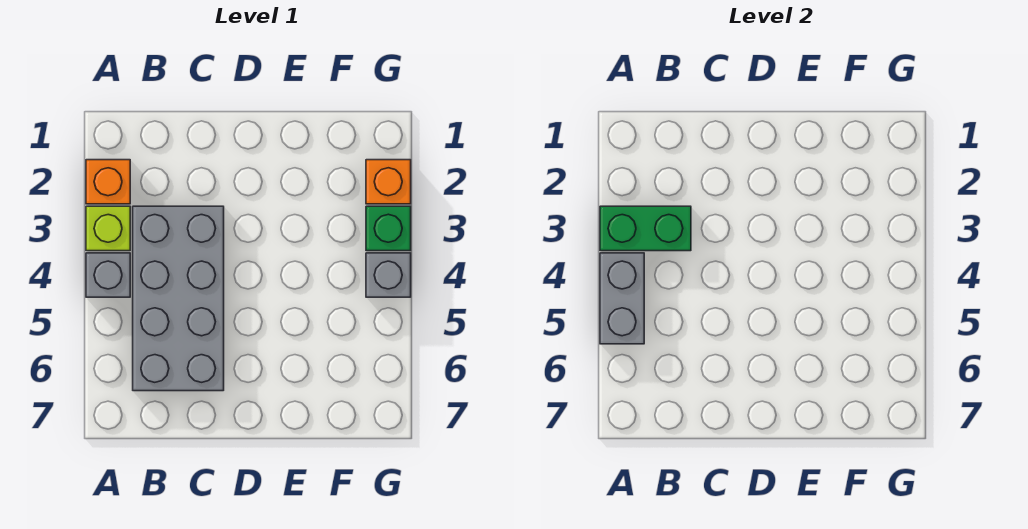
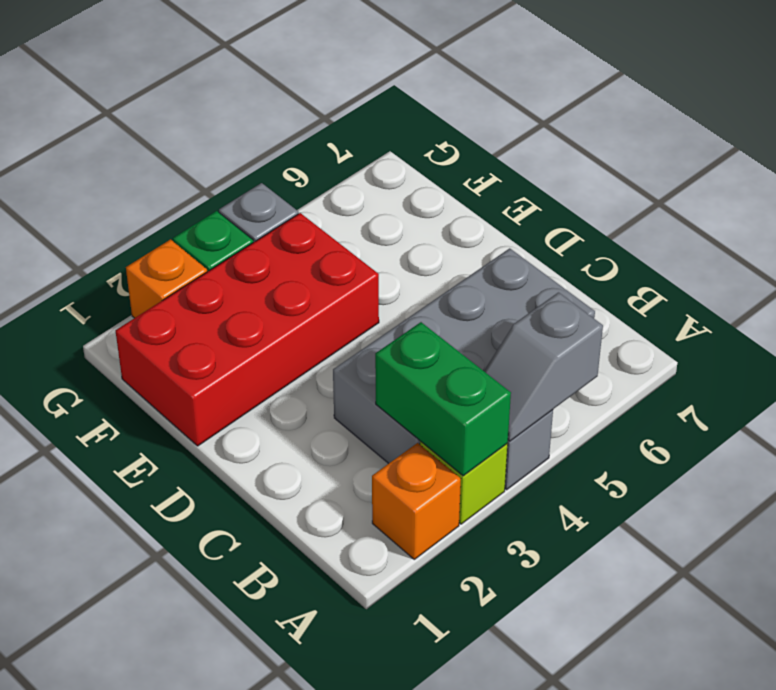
grey brick A4:A5 level 2 -> grey slope A4:A5 level 2 top 5
none -> red brick E1:F4 level 1

